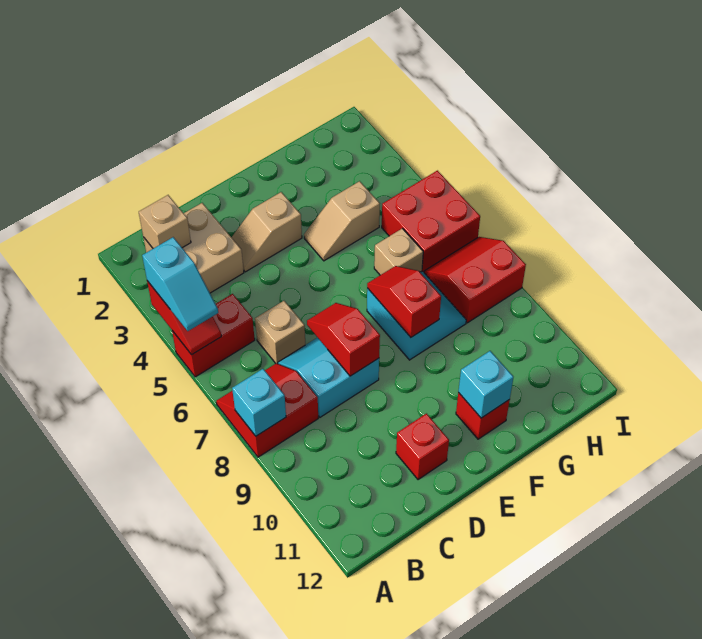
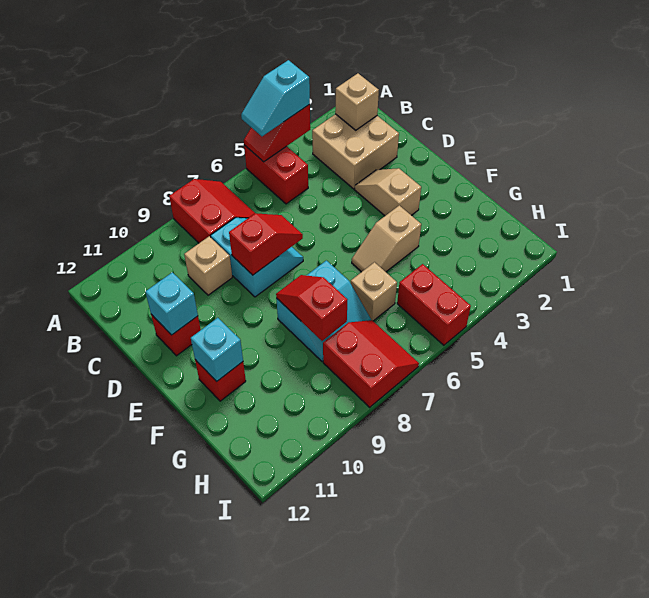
cyan brick A8 level 2 -> cyan brick D11 level 2
tan brick C6 level 1 -> tan brick C9 level 1
tan slope F4:G4 level 1 top G -> tan slope F4:F5 level 1 top 4
red slope F7:F8 level 2 top 8 -> red slope F8:G8 level 2 top G
red brick H5:I6 level 1 -> red brick H5:I5 level 1

